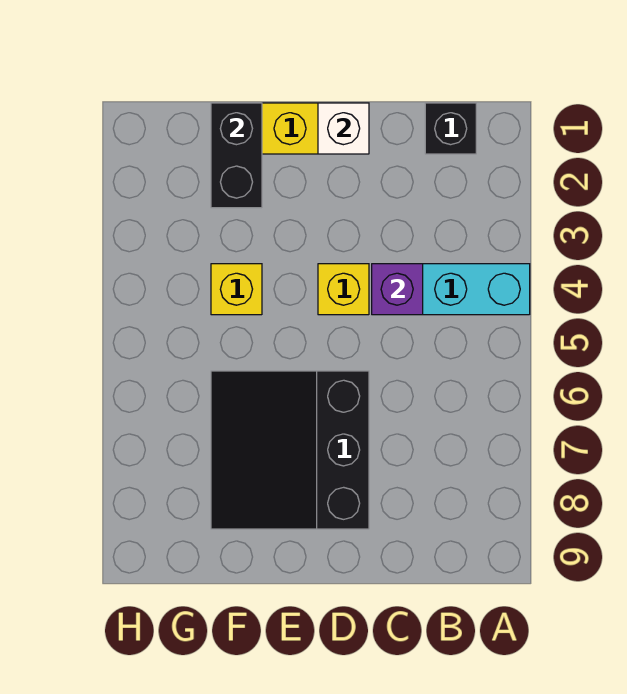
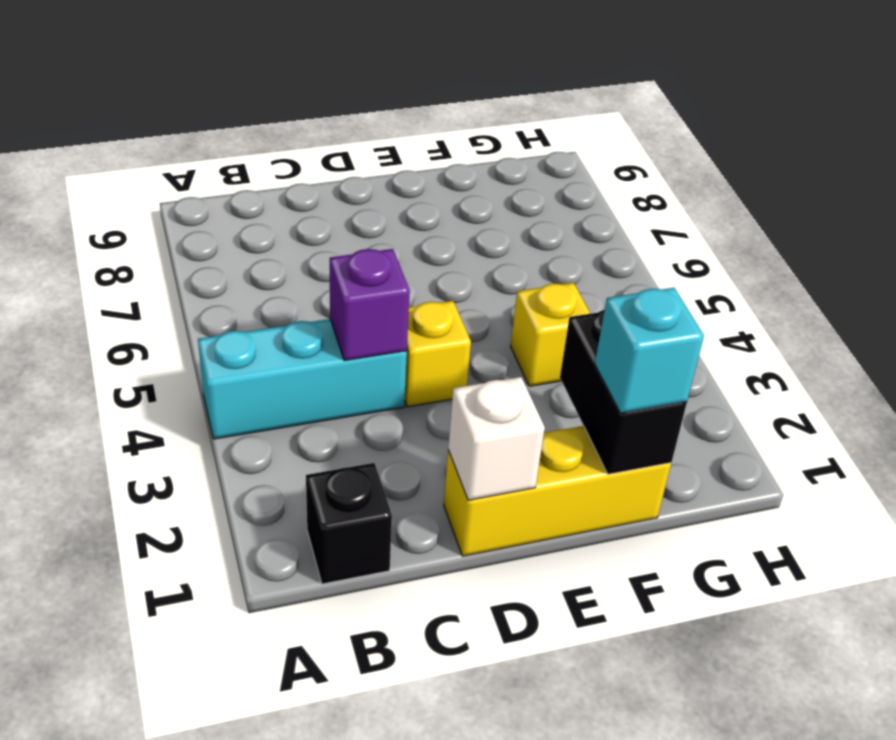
black slope D6:F8 level 1 top D -> none
none -> cyan brick F1 level 3

